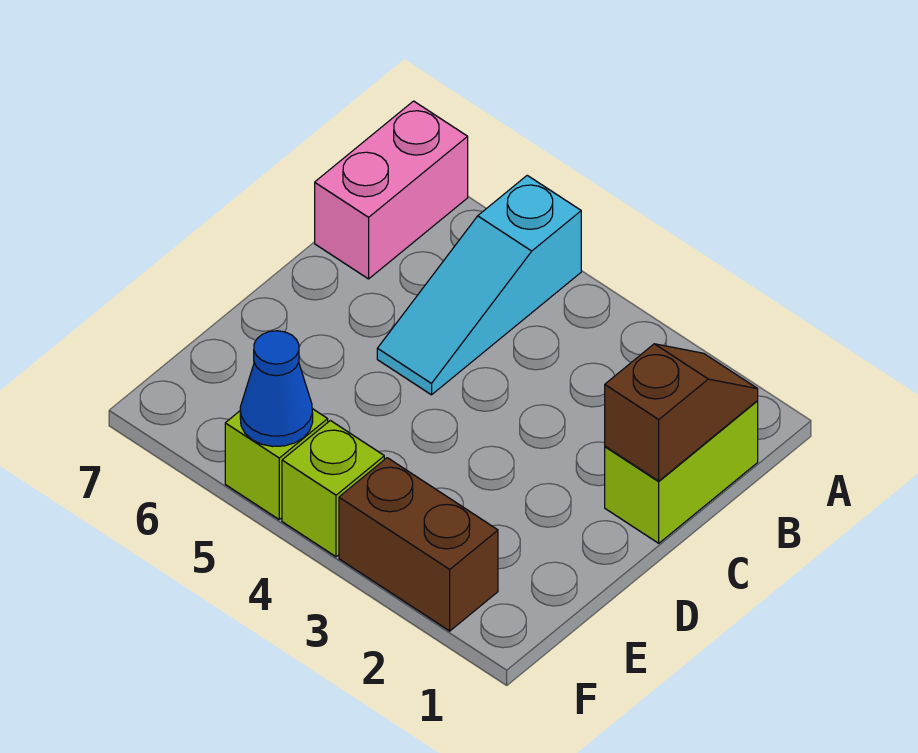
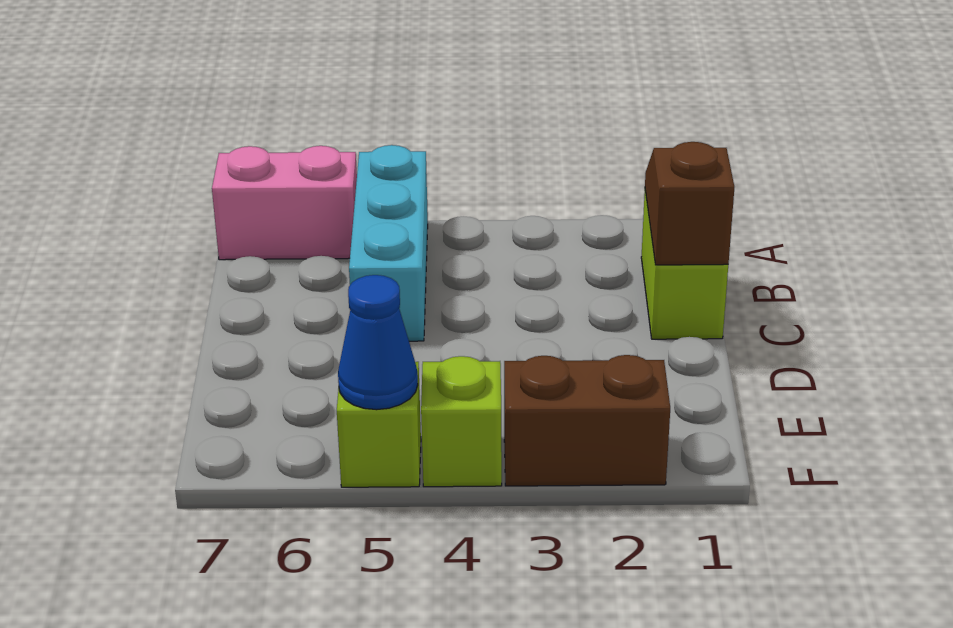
cyan slope A5:C5 level 1 top A -> cyan brick A5:C5 level 1
pink brick A7:B7 level 1 -> pink brick A6:A7 level 1

